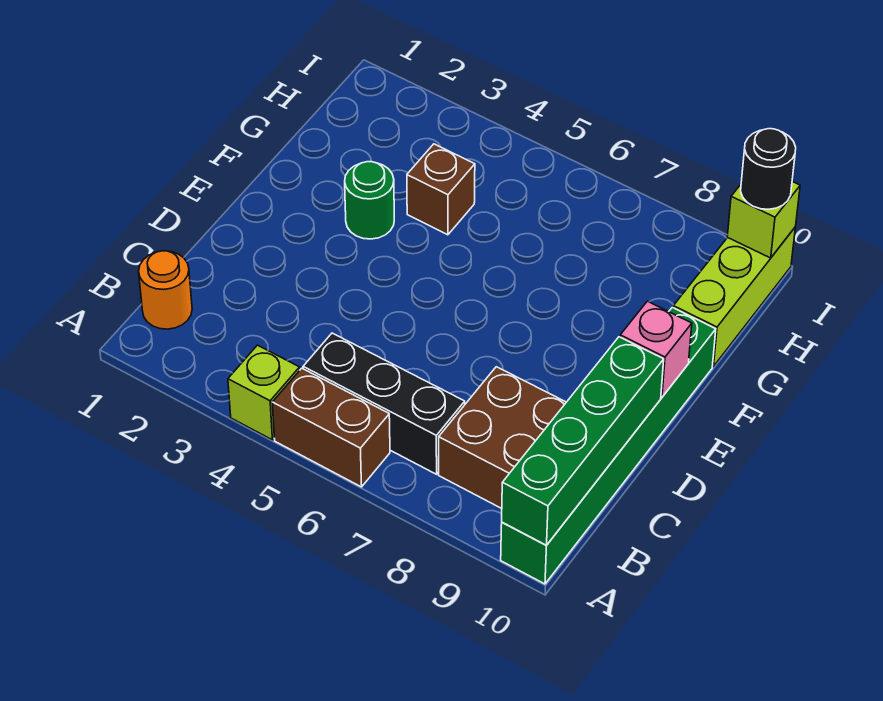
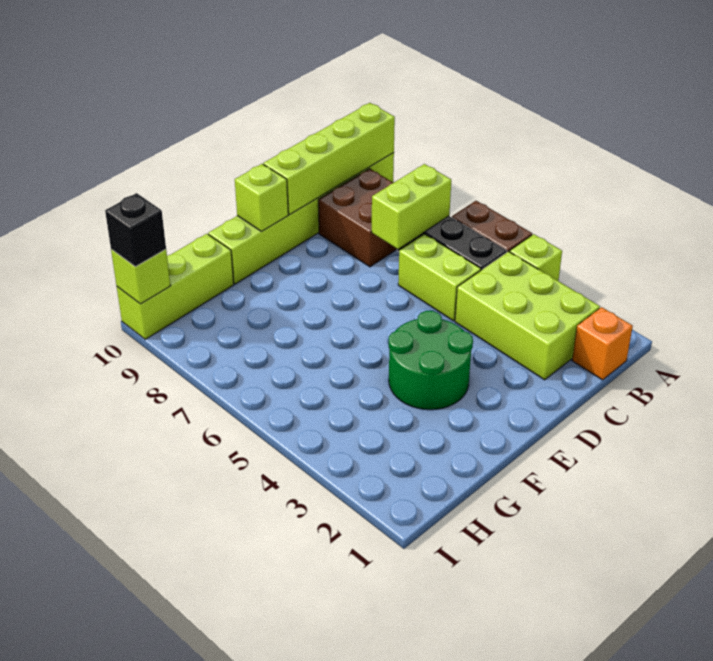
green brick A10:F10 level 1 -> lime brick A10:F10 level 1
green brick A10:D10 level 2 -> lime brick A10:D10 level 2
orange round brick B1 level 1 -> orange brick B1 level 1
none -> lime brick B2:C4 level 1
none -> lime brick B7:C7 level 2
none -> lime brick C5:C6 level 1
pink brick E10 level 2 -> lime brick E10 level 2
green round brick F3 level 1 -> green round brick E3:F4 level 1
brown brick G4 level 1 -> none
black round brick I10 level 3 -> black brick I10 level 3

